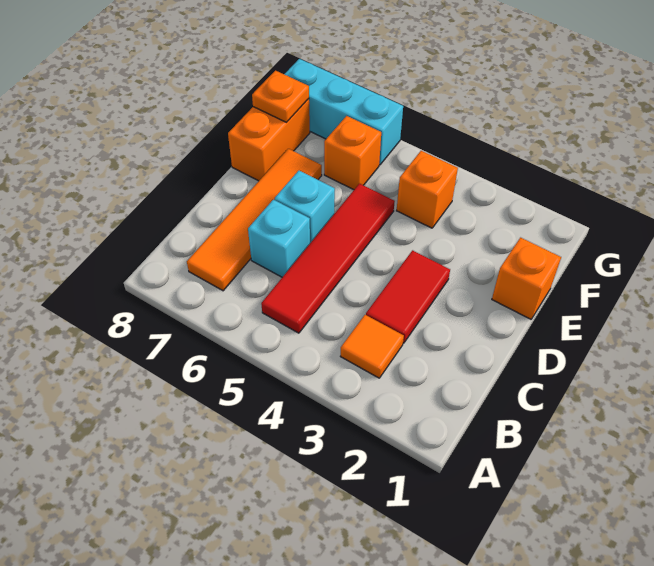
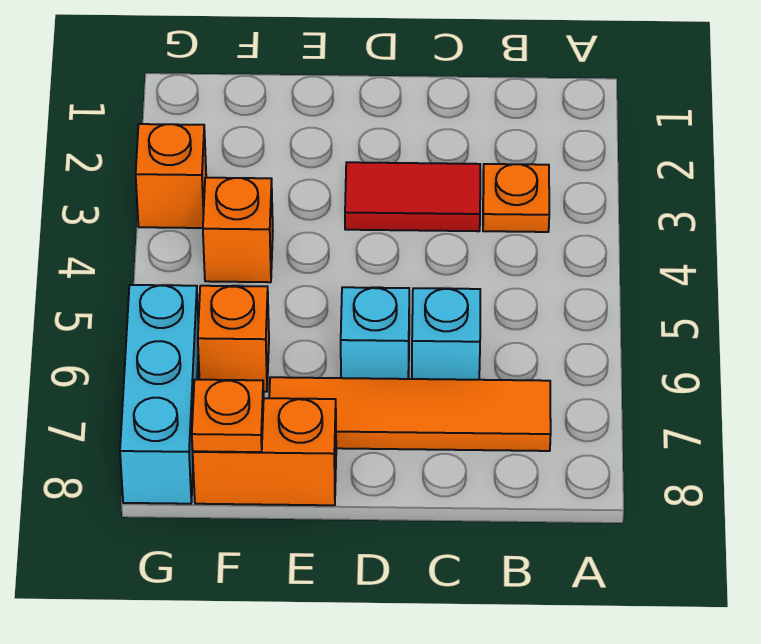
orange tile B3 level 1 -> orange plate B3 level 1
red tile B5:E5 level 1 -> none
orange brick E1 level 1 -> orange brick G3 level 1

